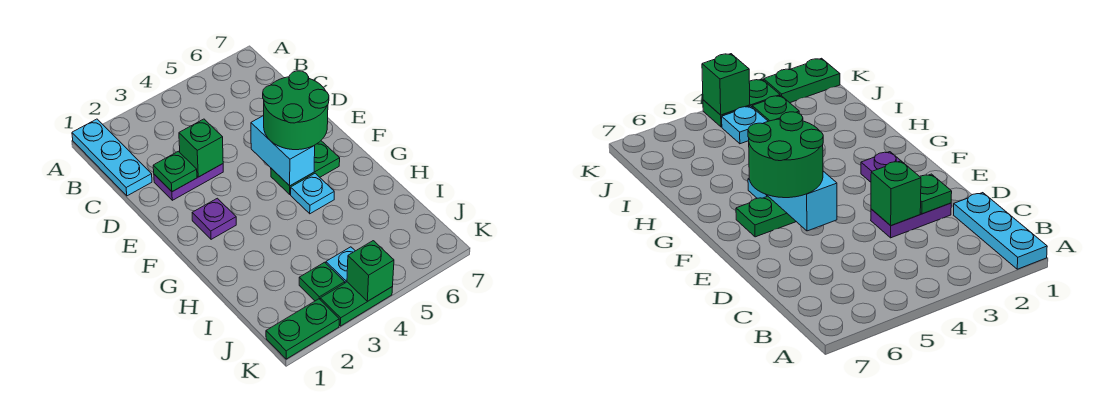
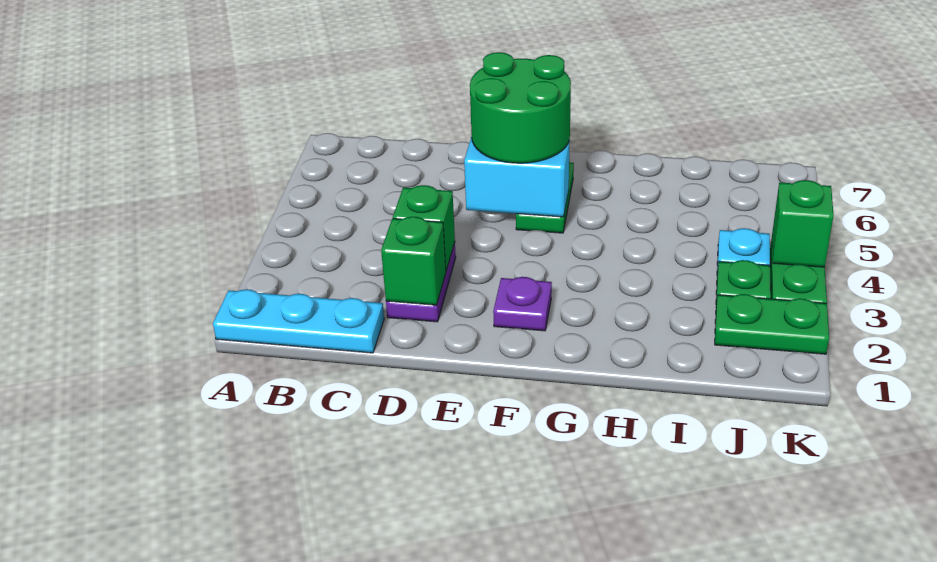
green plate D2 level 2 -> green brick D2 level 2
cyan plate G5 level 1 -> none
green plate K1:K2 level 1 -> green plate J2:K2 level 1

